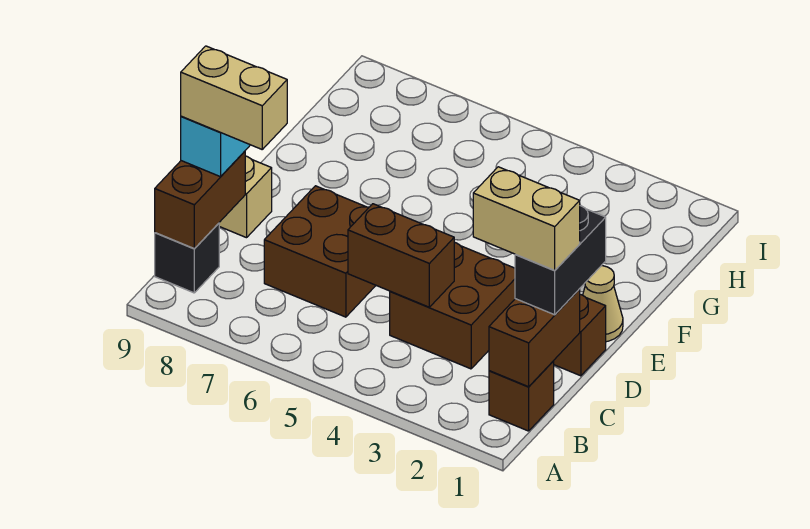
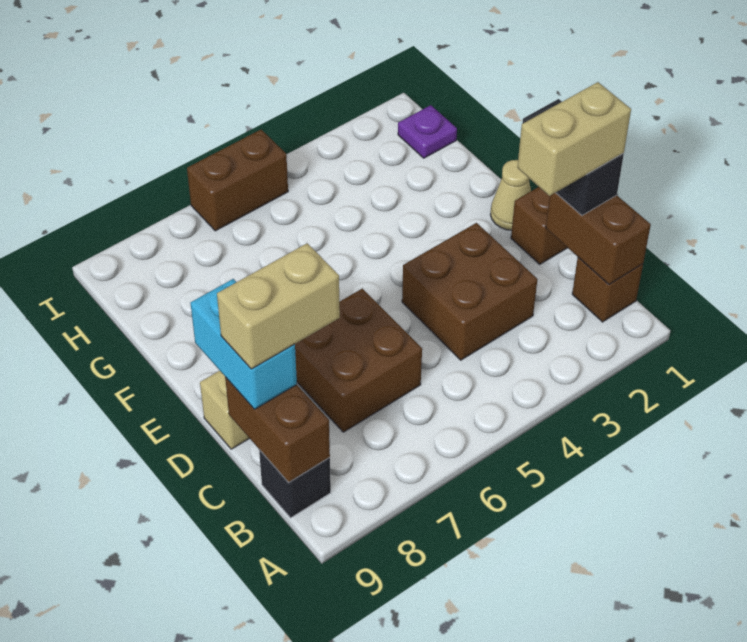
brown brick C4:C5 level 2 -> brown brick I5:I6 level 1
none -> purple plate H1 level 1

